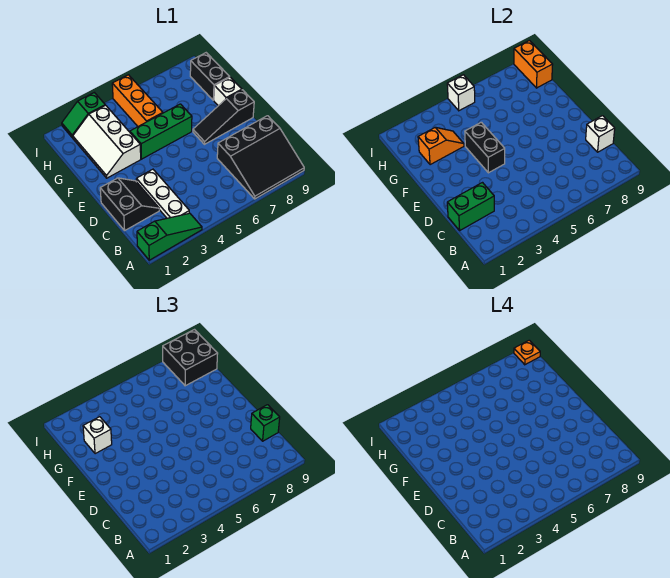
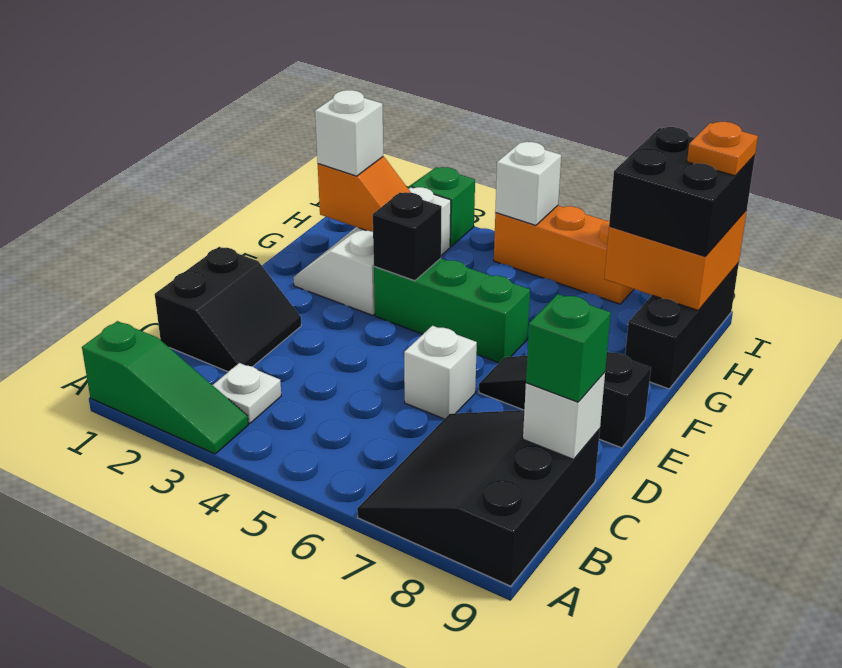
black slope A7:C9 level 1 top C -> black slope A7:C9 level 1 top 9
white plate B3:D3 level 1 -> white plate B3 level 1
green brick C1:C2 level 2 -> none
black brick E4:F4 level 2 -> black brick F4 level 2
white brick F9 level 1 -> white brick D6 level 1
orange brick G5:I5 level 1 -> orange brick I5:I7 level 1
black brick G9:H9 level 1 -> black brick G9:I9 level 1
orange brick H9:I9 level 2 -> orange brick H8:I9 level 2

